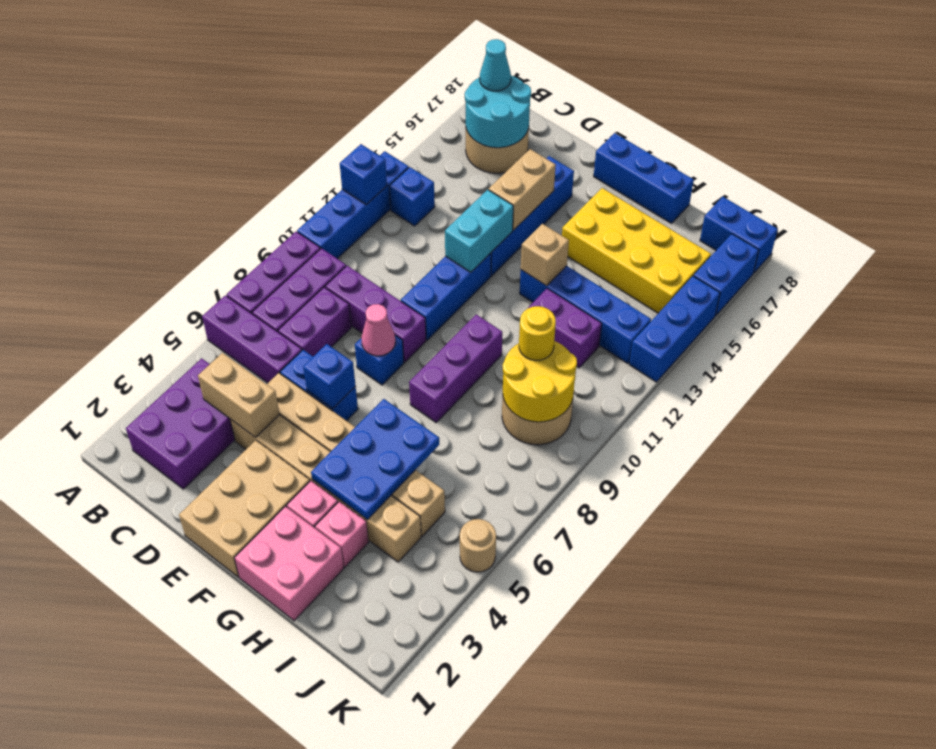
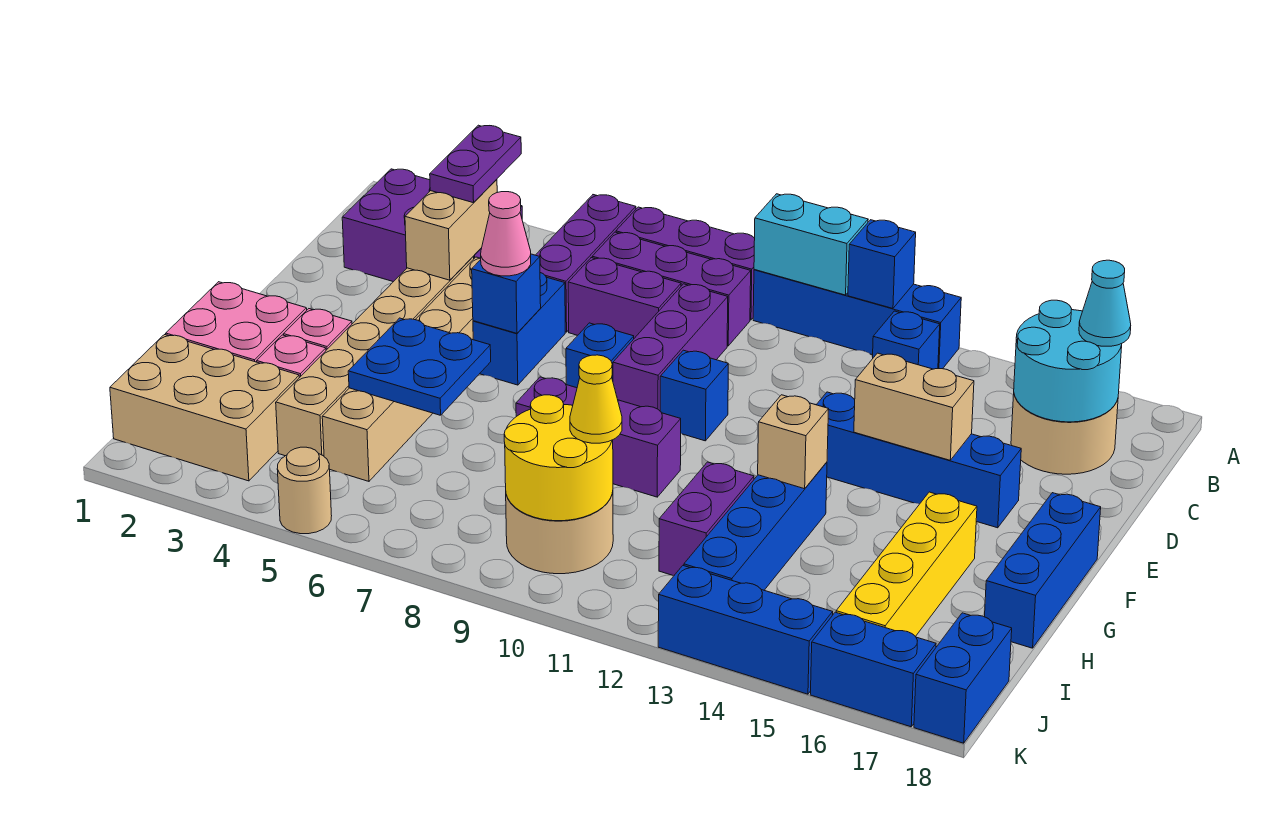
none -> purple plate B4:C4 level 3
tan brick E1:F3 level 1 -> tan brick I1:J3 level 1
pink cone E8 level 2 -> pink cone E6 level 3
blue brick E10:E12 level 1 -> blue brick E10 level 1
cyan brick E12:E13 level 2 -> cyan brick A10:A11 level 2
blue plate G4:H6 level 2 -> blue plate G5:H6 level 2
yellow brick G15:J16 level 1 -> yellow brick G16:J16 level 1
yellow round brick I10 level 3 -> yellow cone I10 level 3

